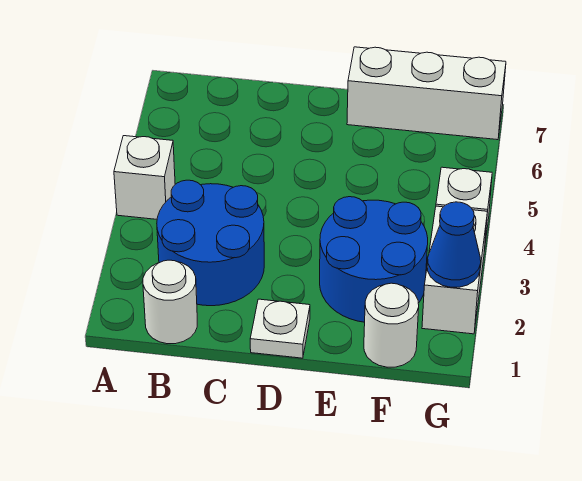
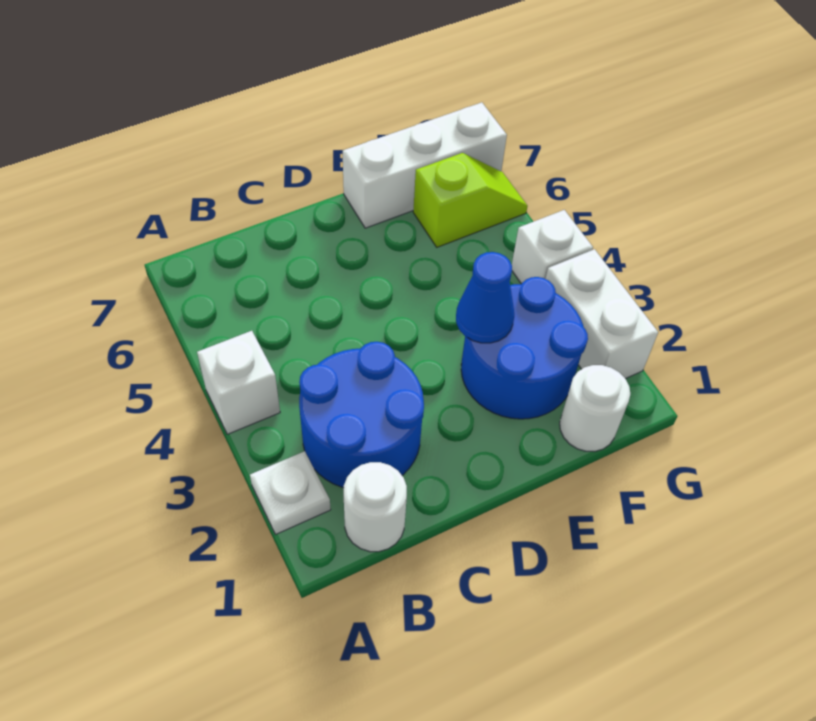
white plate D1 level 1 -> white plate A2 level 1
none -> lime slope F6:G6 level 1 top F
blue cone G2 level 2 -> blue cone E3 level 2

